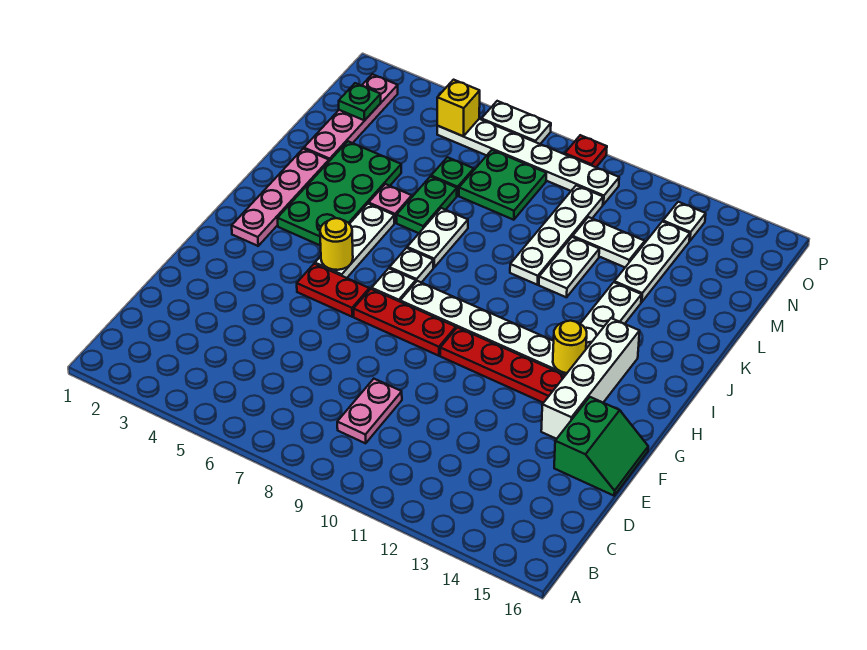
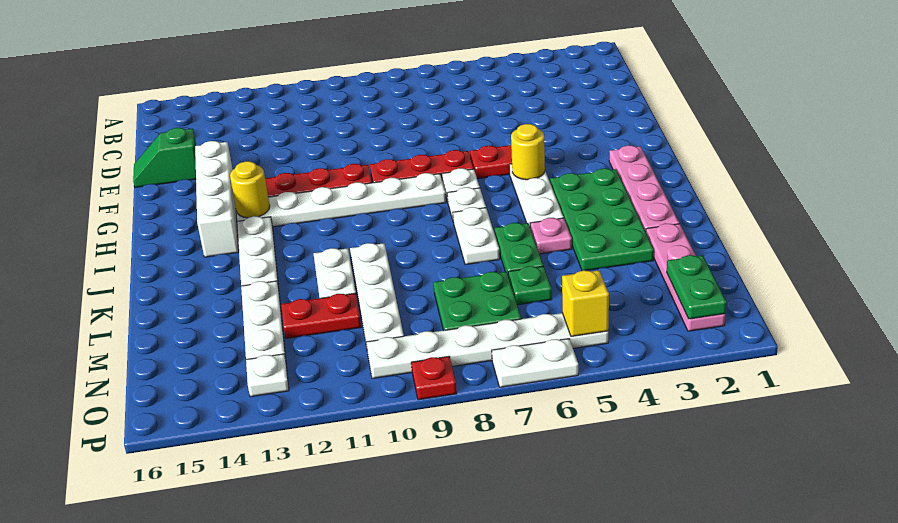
pink plate C9:D9 level 1 -> none
green slope E15:F16 level 1 top 15 -> green slope E15:E16 level 1 top 15
white plate M11:M12 level 1 -> red plate M11:M12 level 1
green plate N2 level 2 -> green plate N2:O2 level 2

